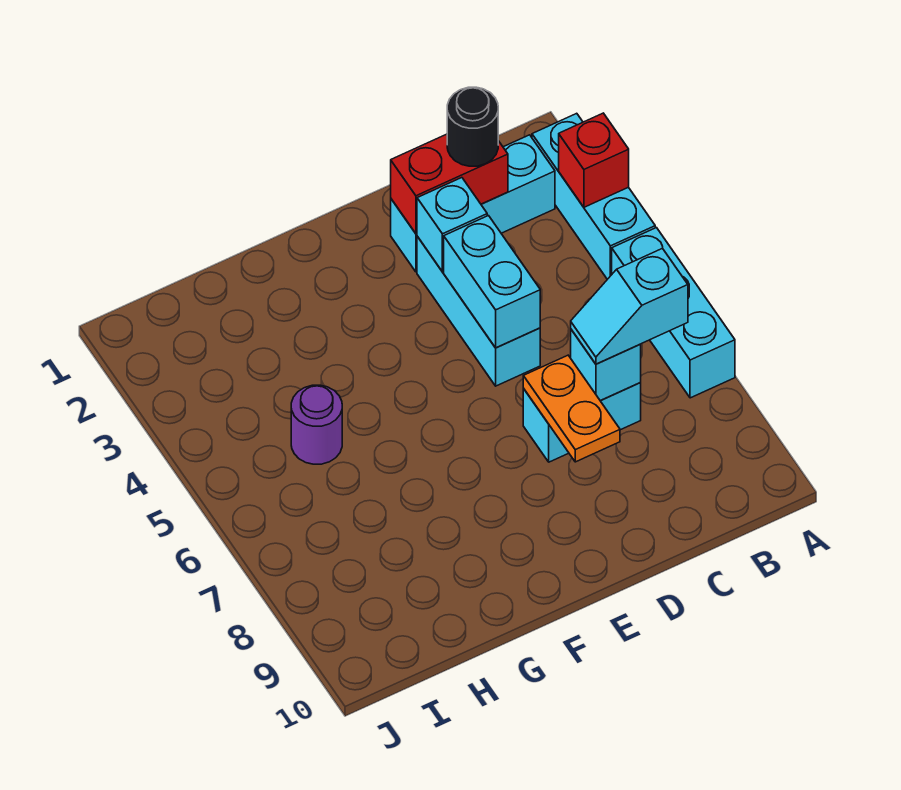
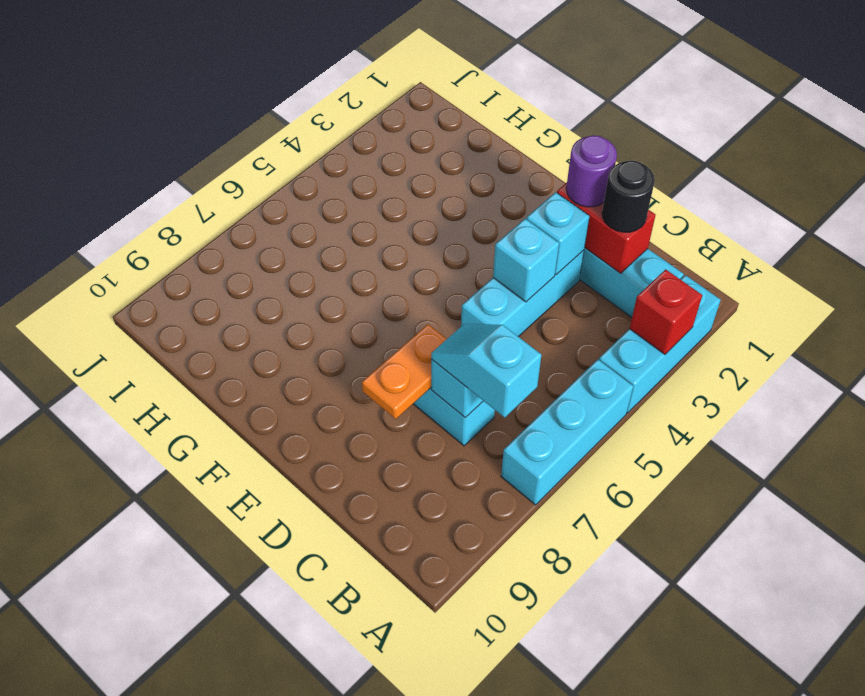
cyan brick D4:D5 level 2 -> cyan brick D4 level 2
purple round brick H5 level 1 -> purple round brick D2 level 3

